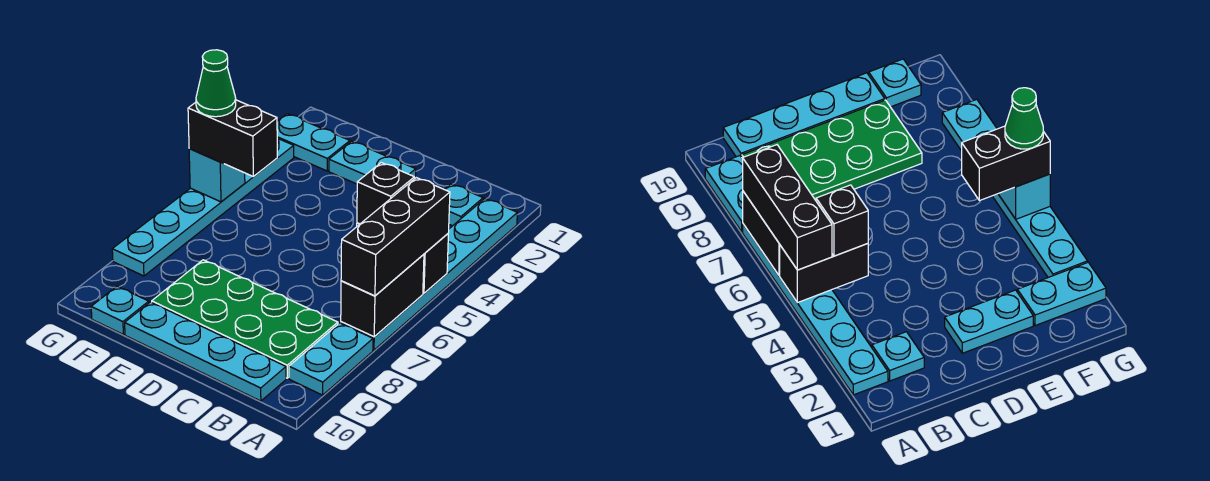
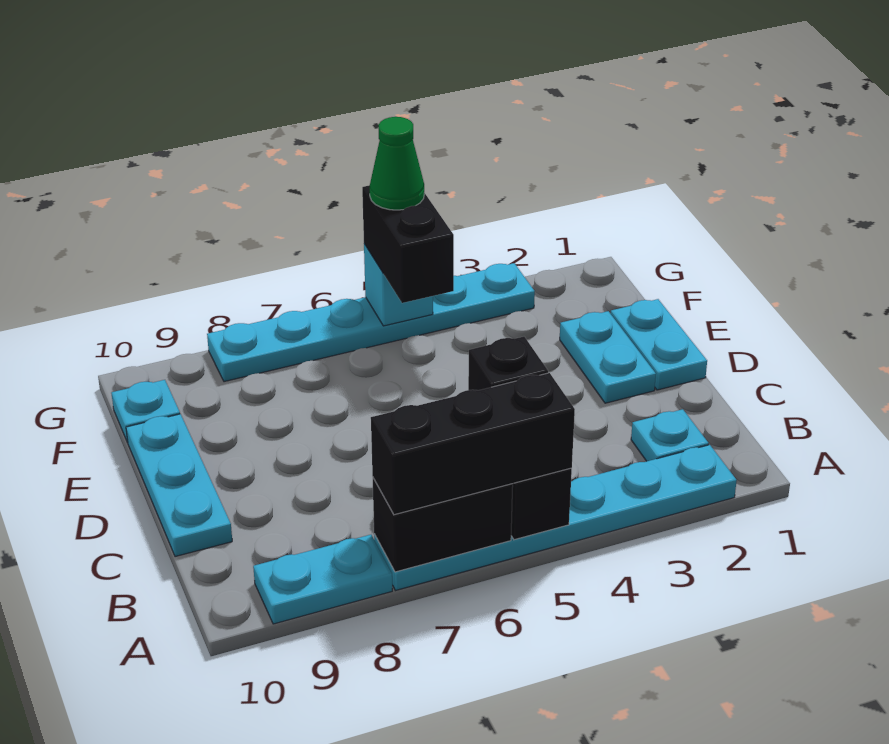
green plate B8:E9 level 1 -> none
cyan plate B10:E10 level 1 -> cyan plate C10:E10 level 1
cyan plate F2:G2 level 1 -> cyan plate D1:E1 level 1

